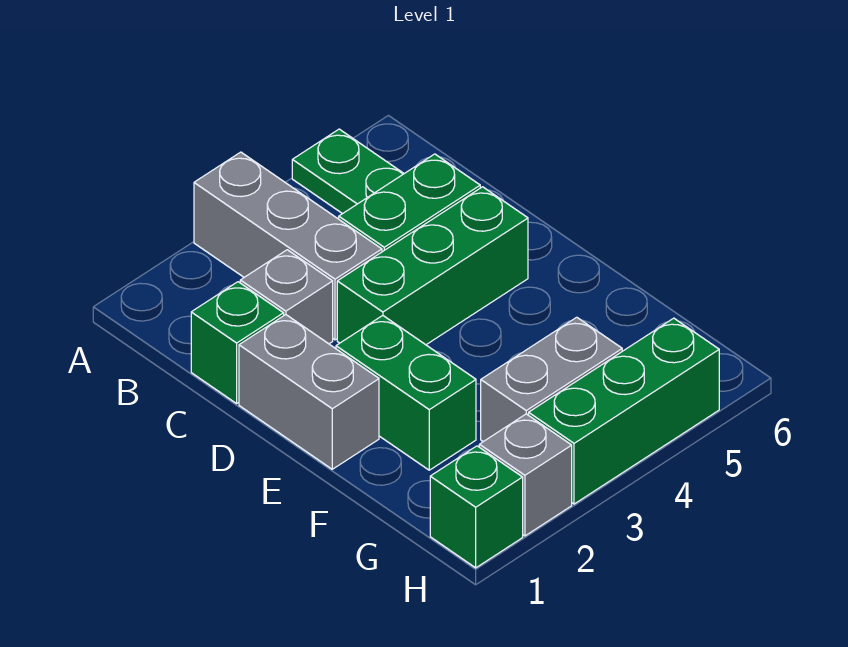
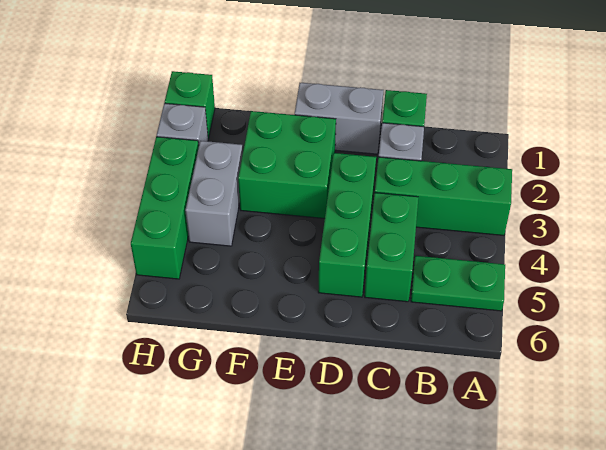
grey brick A3:C3 level 1 -> green brick A3:C3 level 1
green brick E2:F2 level 1 -> green brick E2:F3 level 1

